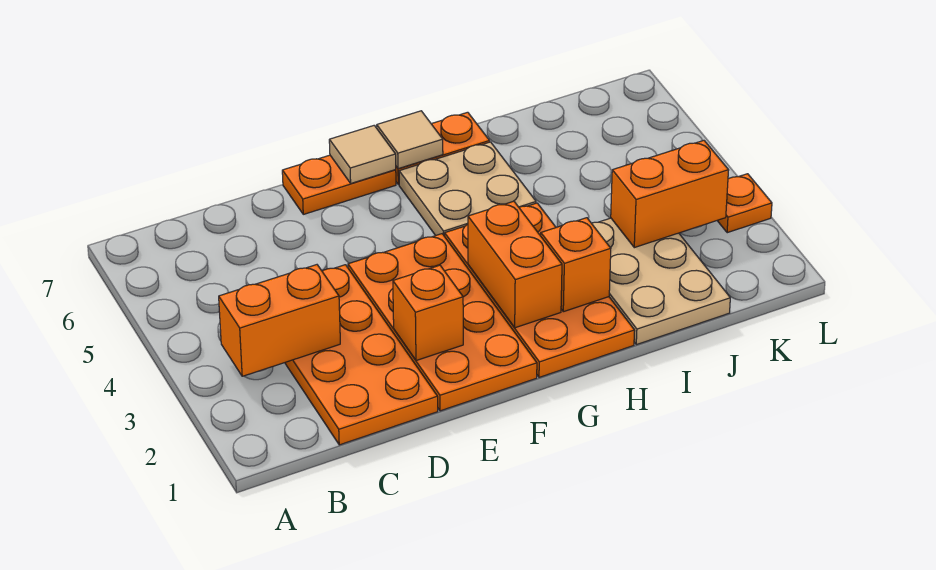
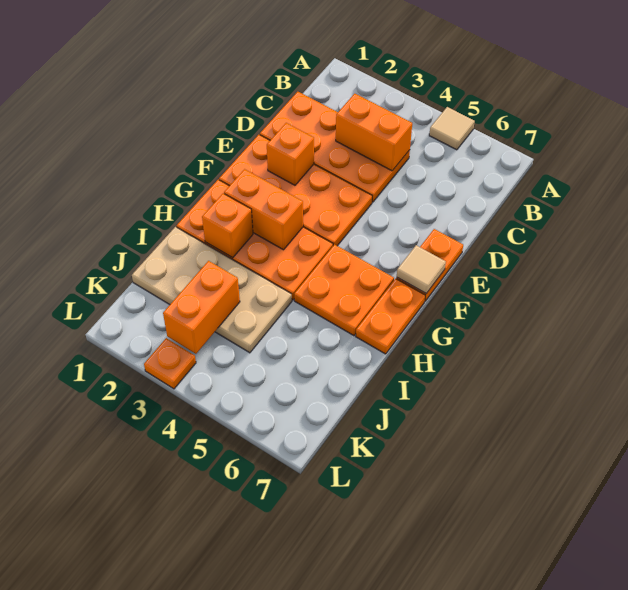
orange brick B3:C3 level 2 -> orange brick C3:C4 level 2
tan plate G5:H6 level 1 -> orange plate G5:H6 level 1
tan tile G7 level 2 -> tan tile A5 level 1
tan plate I1:J3 level 1 -> tan plate I1:J4 level 1

